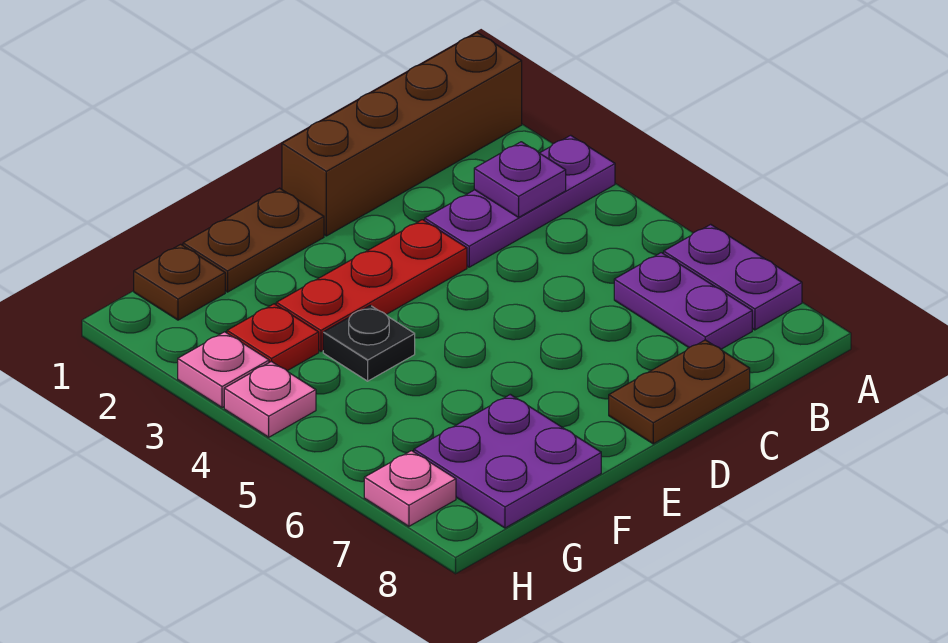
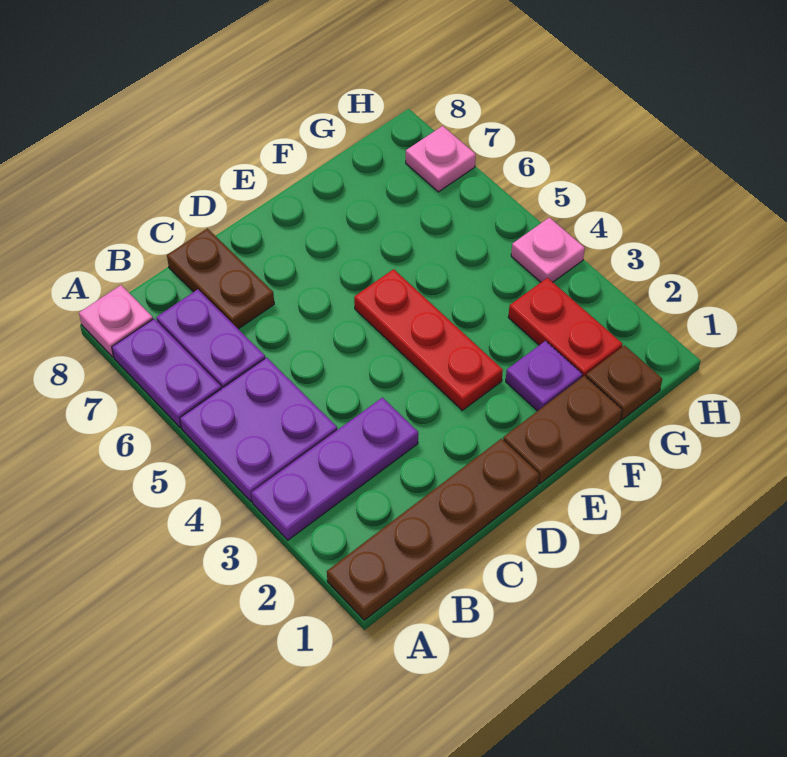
brown brick A1:D1 level 1 -> brown plate A1:D1 level 1
purple plate B3 level 2 -> purple plate F2 level 1
brown plate C8:D8 level 1 -> brown plate C7:C8 level 1
red plate D3:F3 level 1 -> red plate E3:E5 level 1
black plate F4 level 1 -> none
purple plate F7:G8 level 1 -> purple plate A4:B5 level 1
red plate G3 level 1 -> red plate G2:G3 level 1
pink plate H3 level 1 -> pink plate A8 level 1

